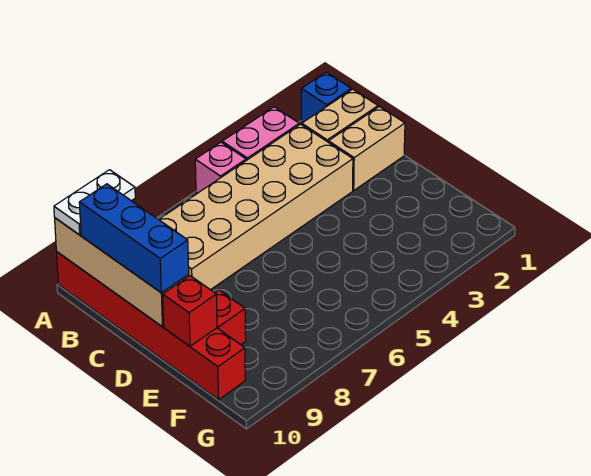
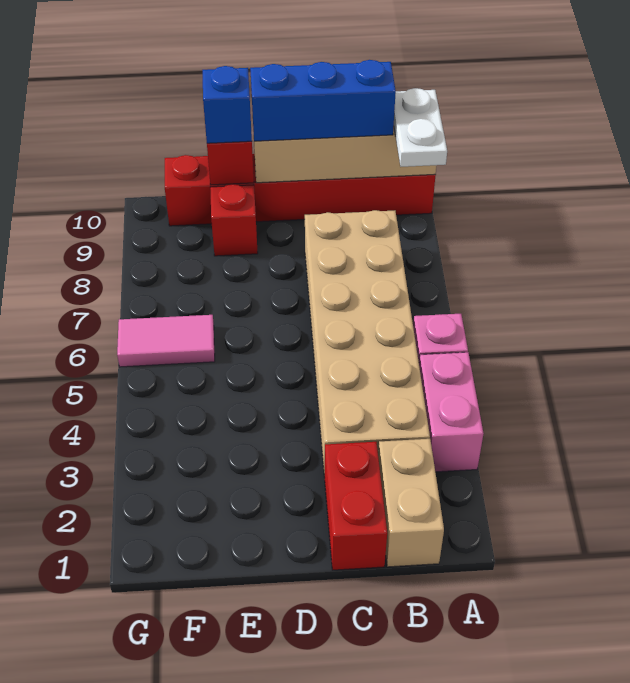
blue brick A1 level 1 -> blue brick E10 level 3
tan brick C1:C2 level 1 -> red brick C1:C2 level 1
none -> pink tile F6:G6 level 1

